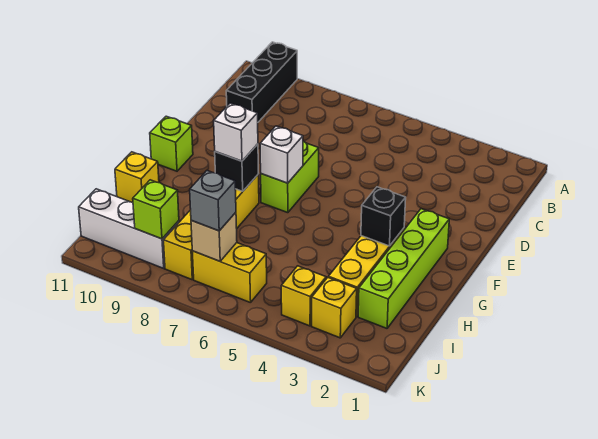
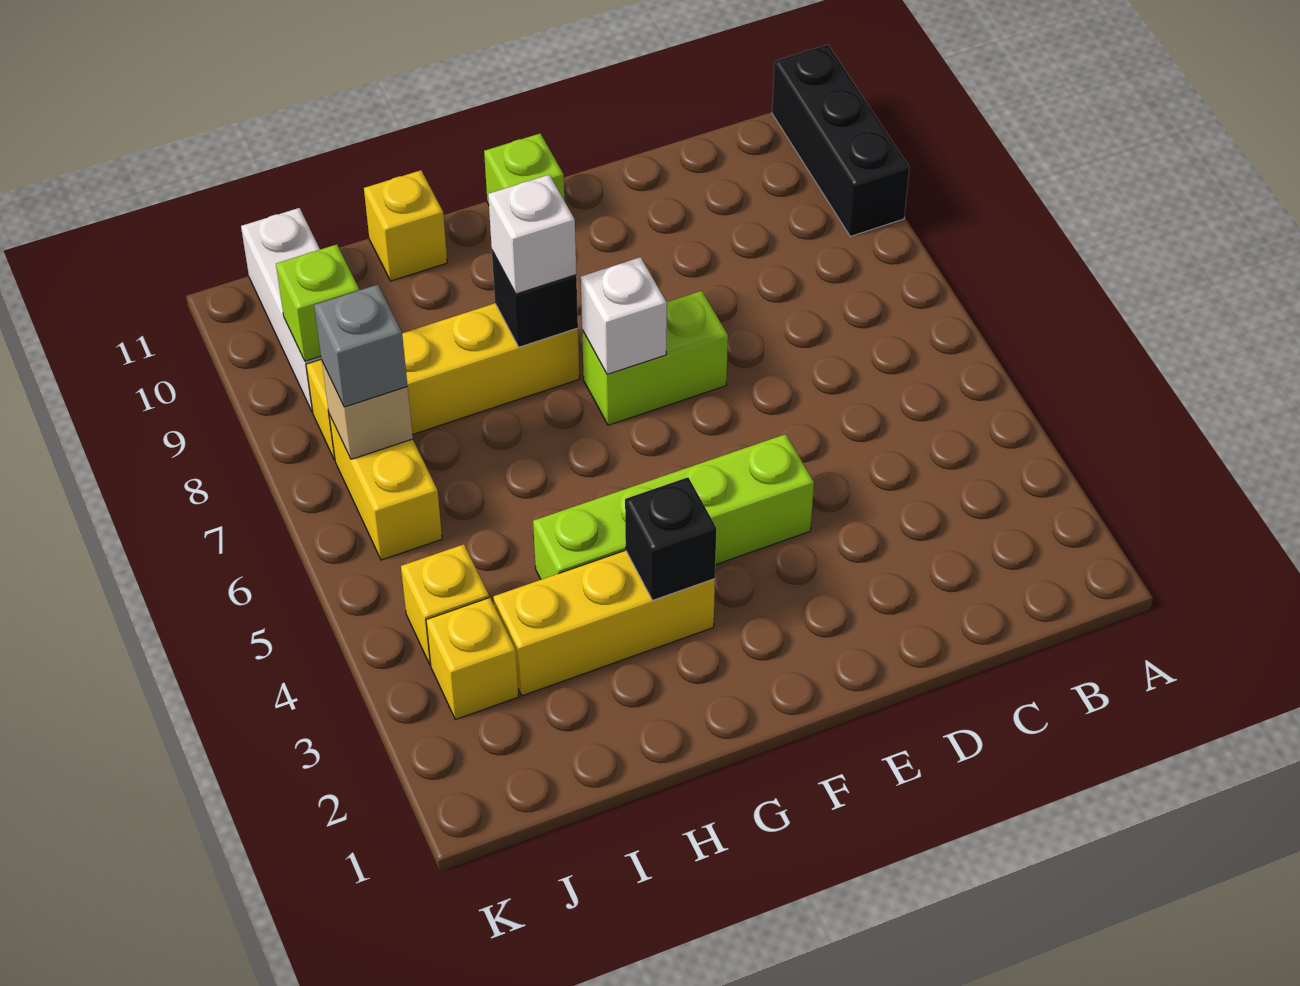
black brick A10:C10 level 1 -> black brick A9:A11 level 1
lime brick F2:I2 level 1 -> lime brick E4:H4 level 1

